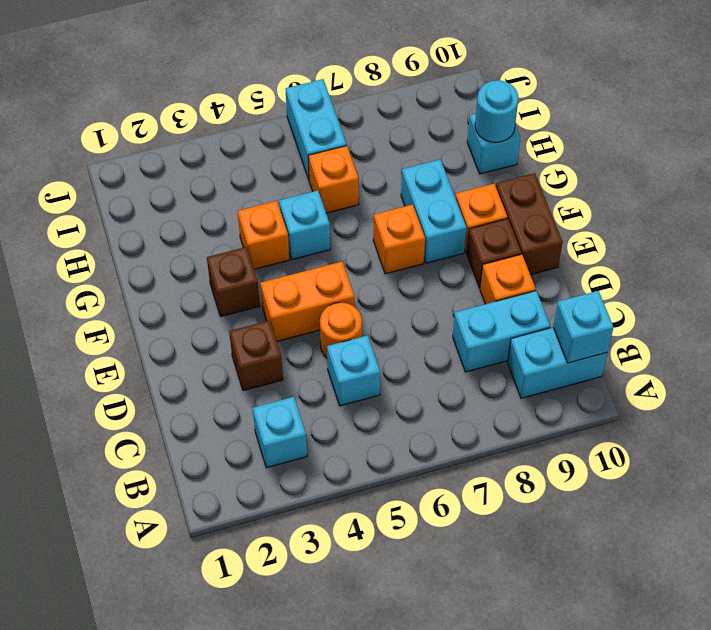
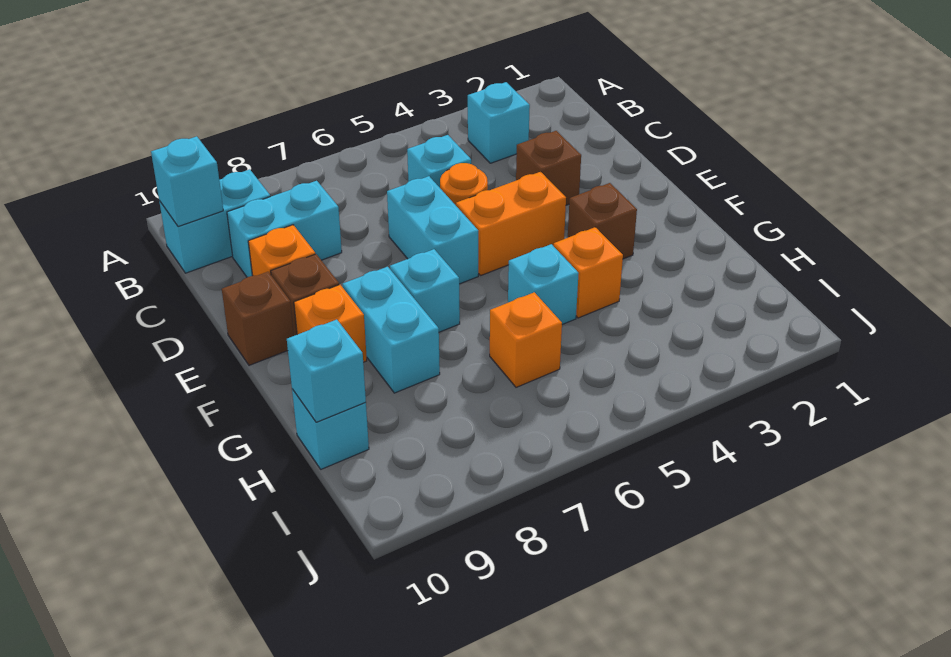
brown brick E10:F10 level 1 -> brown brick E10 level 1
orange brick F7 level 1 -> cyan brick F7 level 1
cyan round brick H10 level 2 -> cyan brick H10 level 2
cyan brick I6:J6 level 1 -> cyan brick D6:E6 level 1

